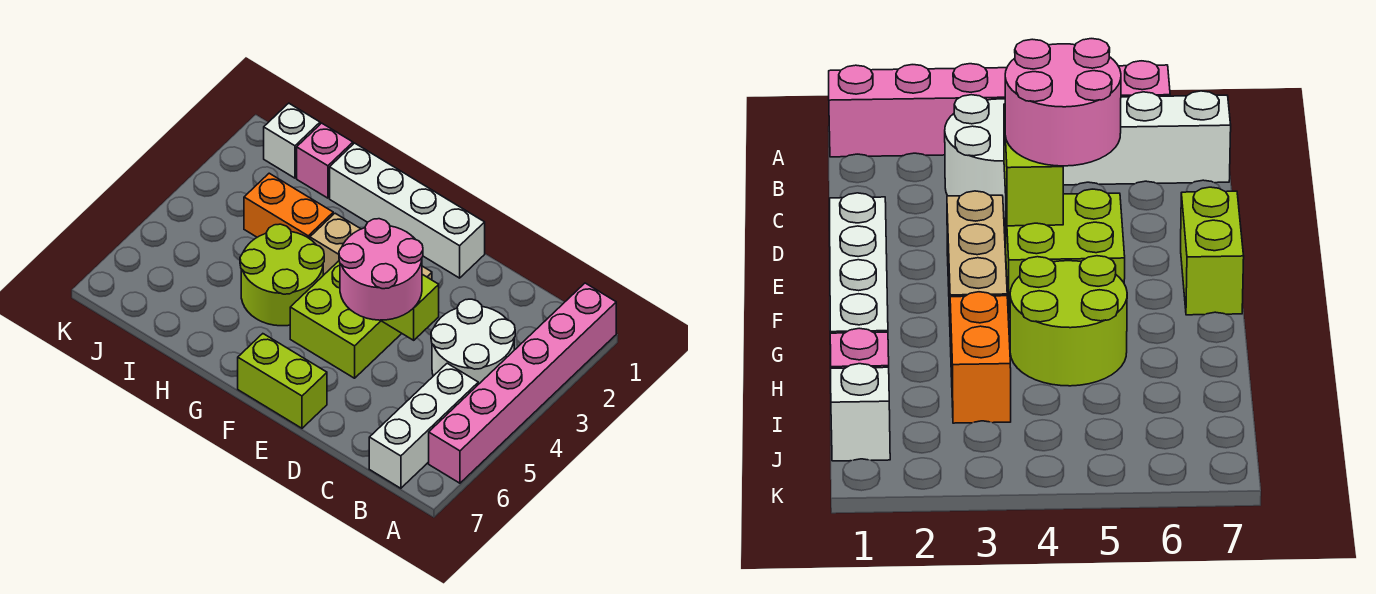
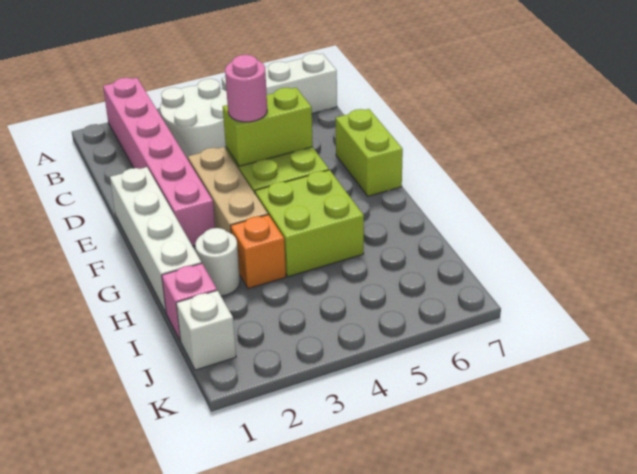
pink brick A1:A6 level 1 -> pink brick A2:F2 level 1
lime brick D4:E4 level 2 -> lime brick E4:E5 level 2
pink round brick D4:E5 level 3 -> pink round brick E4 level 3
lime round brick G4:H5 level 1 -> lime brick G4:H5 level 1
none -> white round brick H2 level 1
orange brick H3:I3 level 1 -> orange brick H3 level 1

